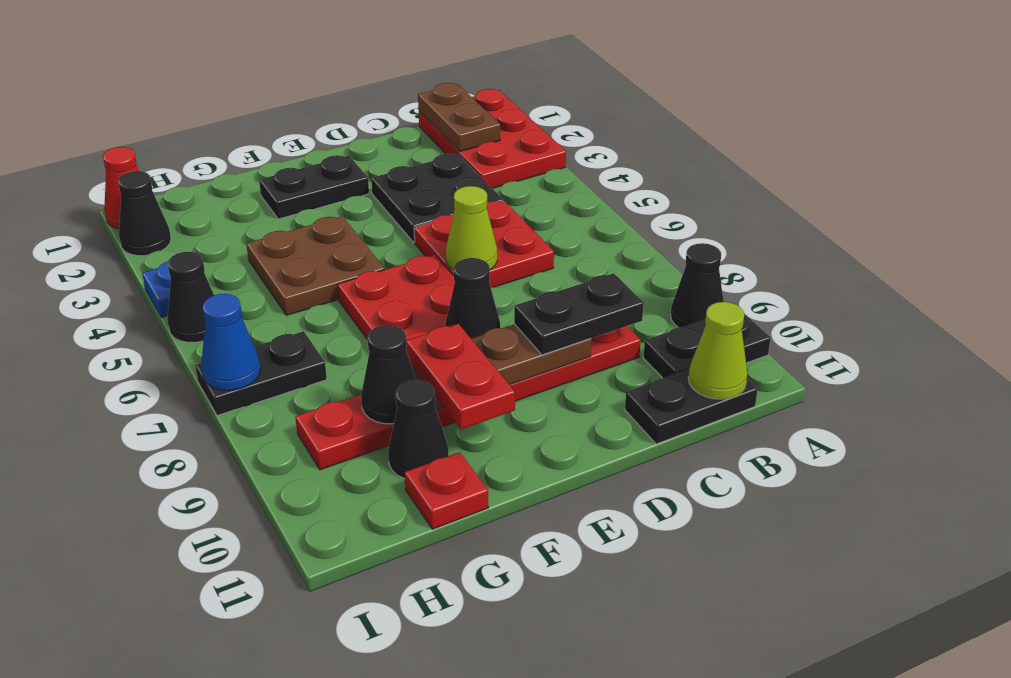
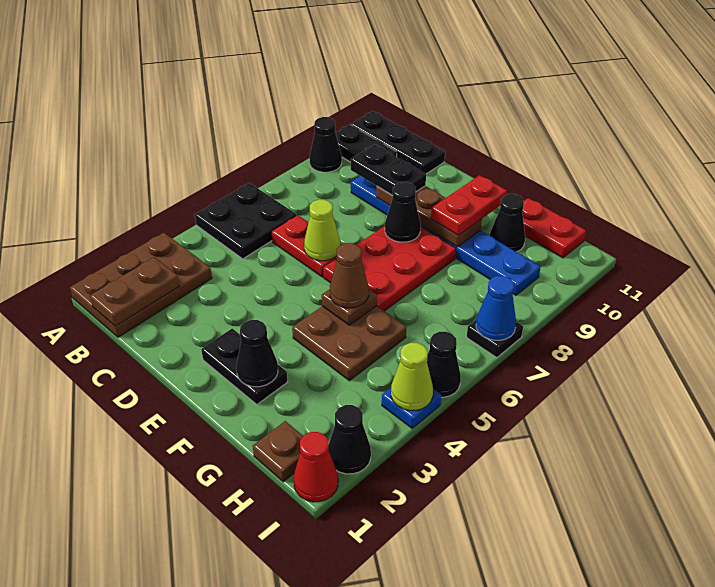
red plate A1:B3 level 1 -> brown plate A1:B3 level 1
black plate B11:C11 level 1 -> black plate A11:C11 level 1
lime cone B11 level 2 -> lime cone I4 level 2
black plate C3:D4 level 1 -> black plate A5:B6 level 1
red plate C5:D6 level 1 -> red plate C6:D6 level 1
red plate C9:H9 level 1 -> blue plate C9:H9 level 1
none -> brown plate F5 level 2
none -> brown cone F5 level 3
black cone G9 level 2 -> black cone F2 level 2
red plate G11 level 1 -> red plate G11:H11 level 1
none -> brown plate H1 level 1
black plate H7:I7 level 1 -> black plate I7 level 1

